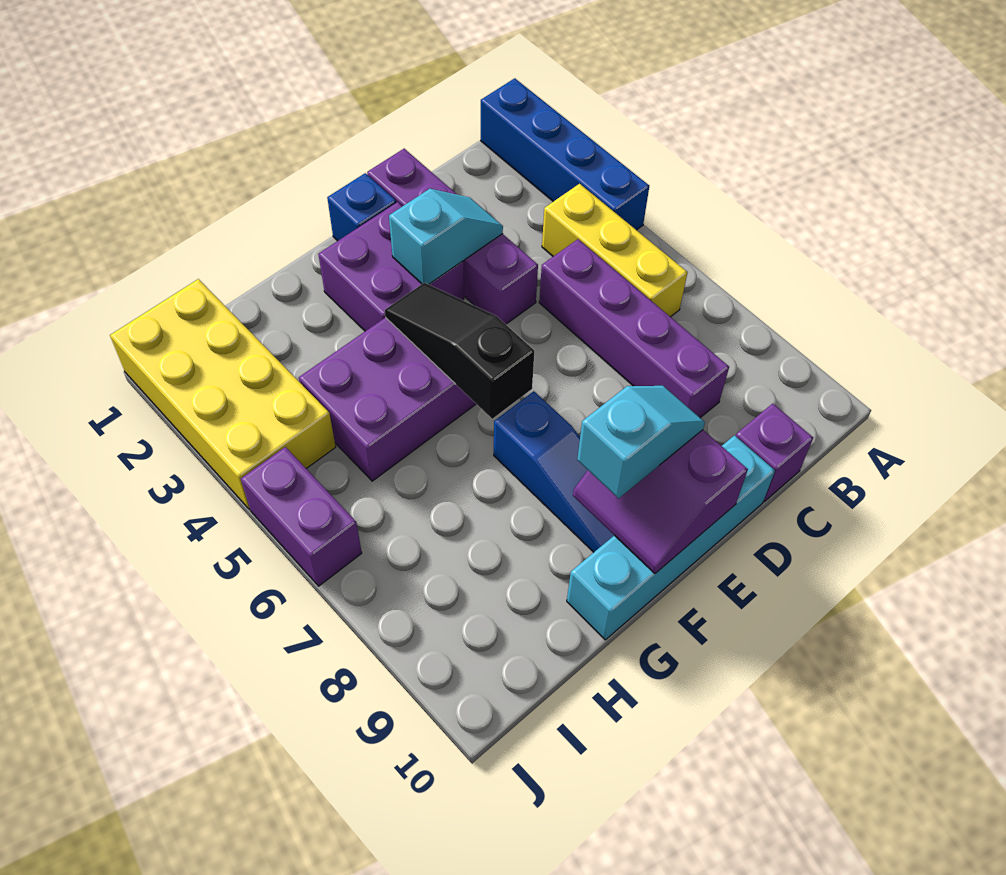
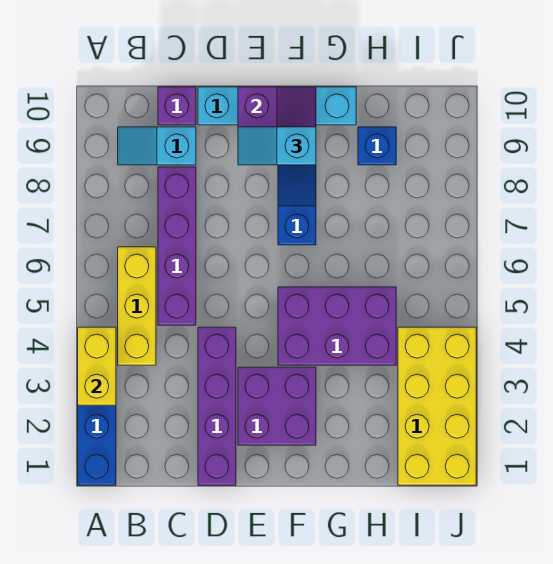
none -> yellow brick A3:A4 level 2
cyan slope D3:E3 level 2 top E -> cyan slope B9:C9 level 1 top C
blue brick E1 level 1 -> blue brick H9 level 1
black slope F4:F6 level 2 top 6 -> none
purple brick J5:J6 level 1 -> none

